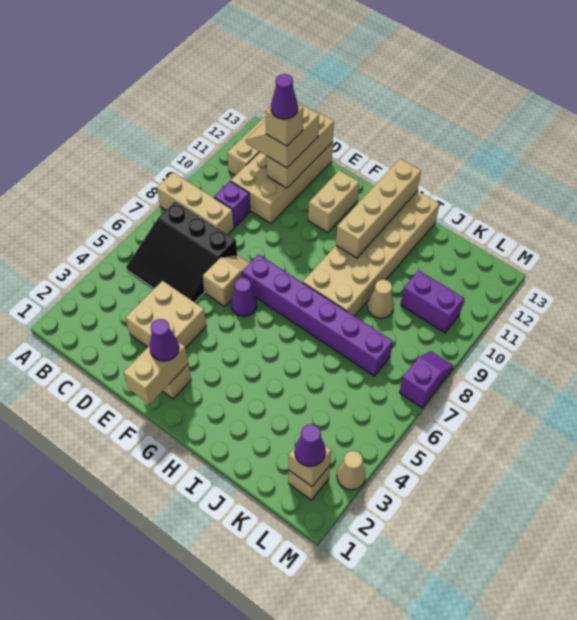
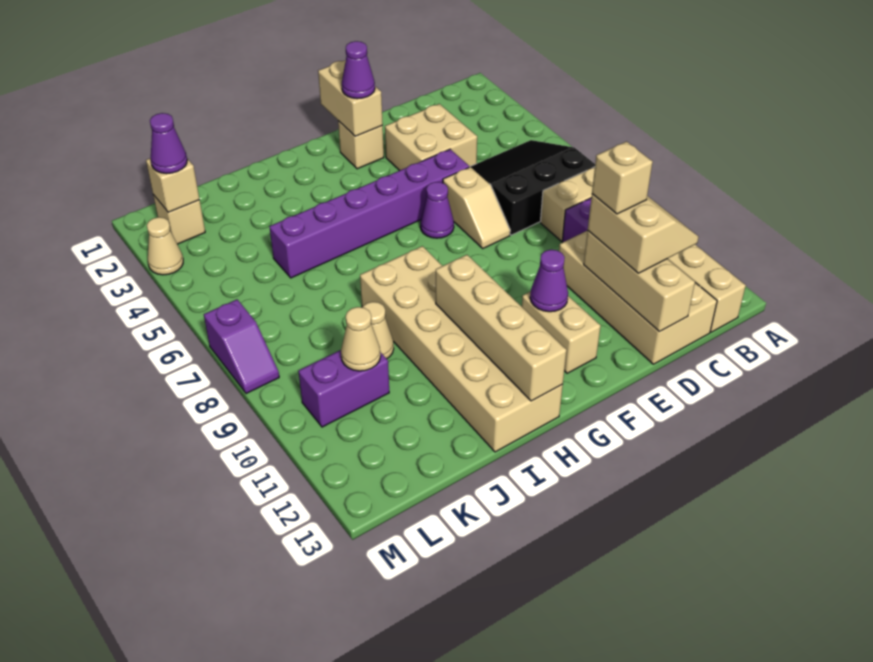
purple cone D11 level 5 -> purple cone F11 level 2
purple brick F7:K7 level 1 -> purple brick E5:J5 level 1
none -> tan cone K10 level 2

